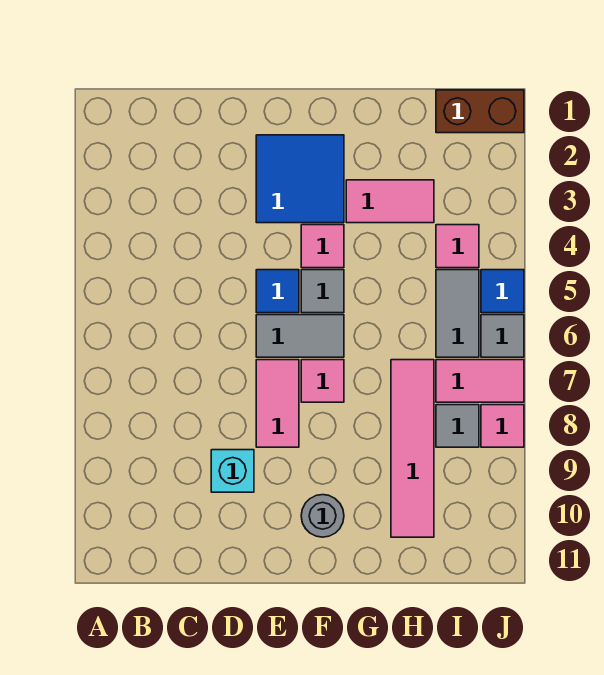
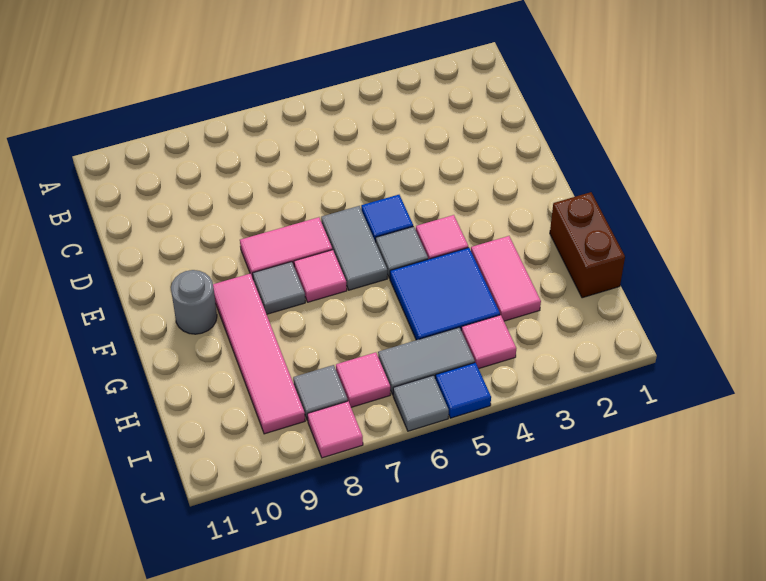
cyan brick D9 level 1 -> none
blue tile E2:F3 level 1 -> blue tile G4:H5 level 1
none -> grey tile F8 level 1
pink tile H7:H10 level 1 -> pink tile F9:I9 level 1
brown brick I1:J1 level 1 -> brown brick G1:H1 level 1
pink tile I7:J7 level 1 -> pink tile I7 level 1

